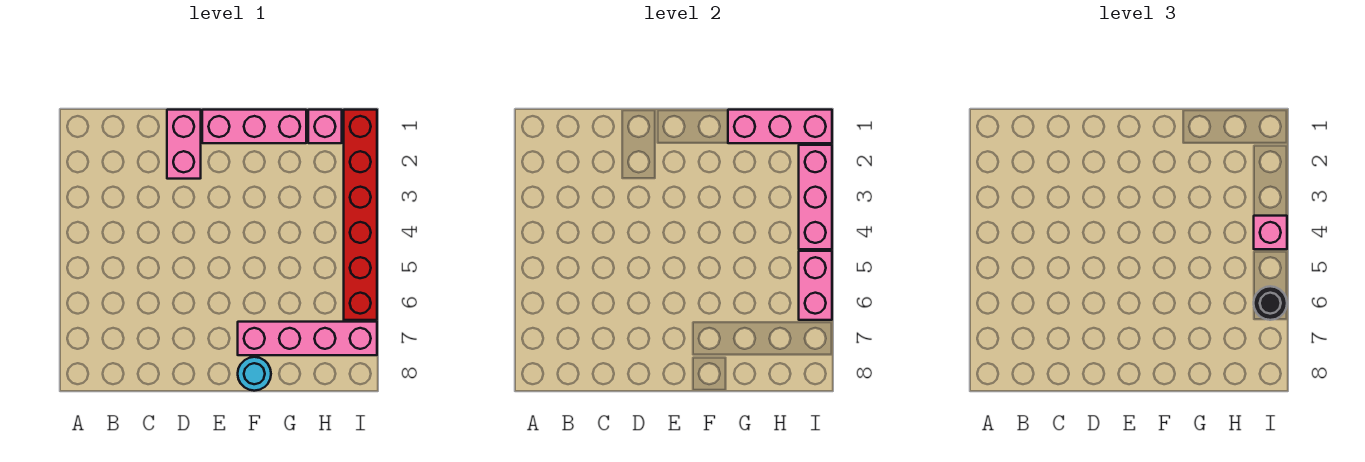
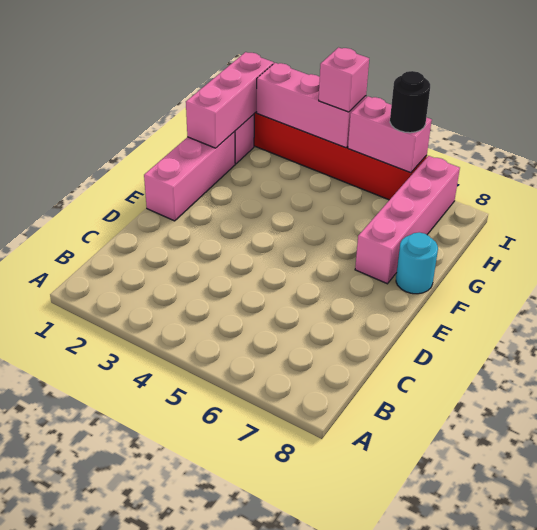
pink brick D1:D2 level 1 -> none

